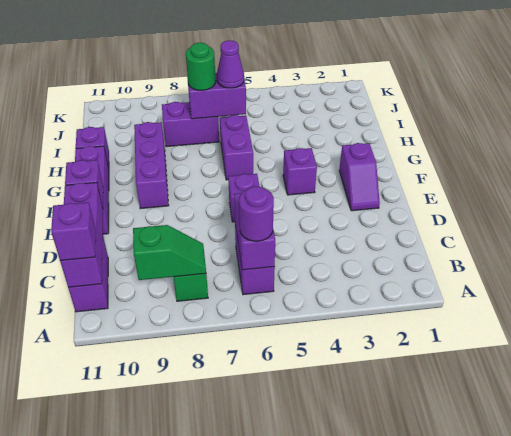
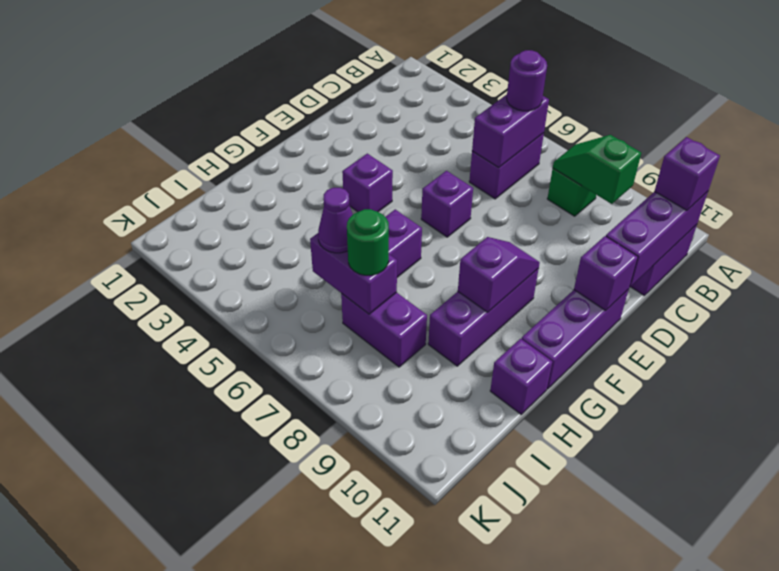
purple slope E2:F2 level 1 top F -> purple slope F9:G9 level 2 top G

